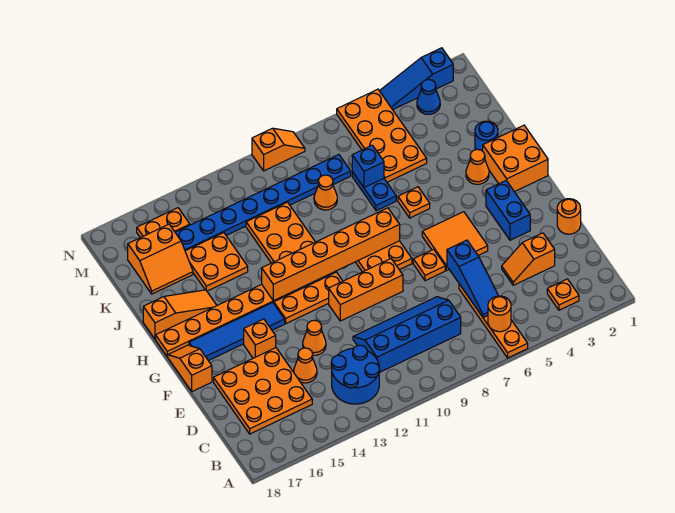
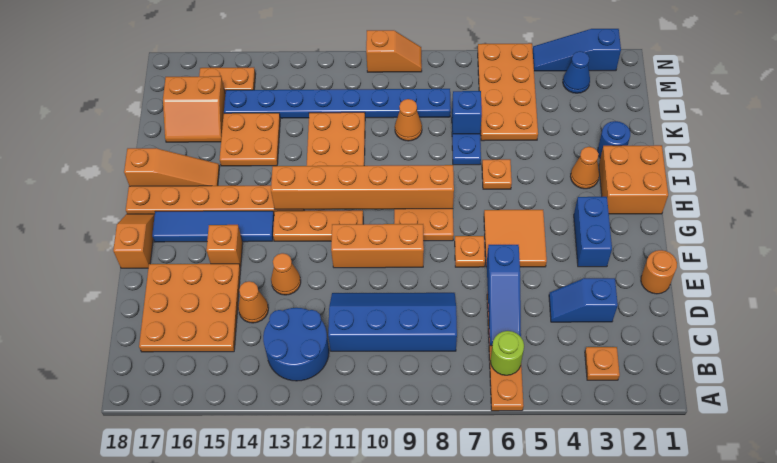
orange round brick B6 level 2 -> lime round brick B6 level 2
orange slope D3:D4 level 1 top 3 -> blue slope D3:D4 level 1 top 3

